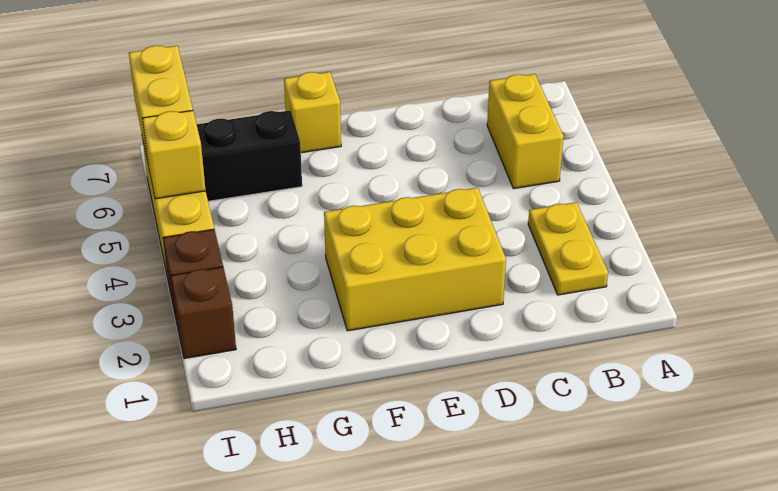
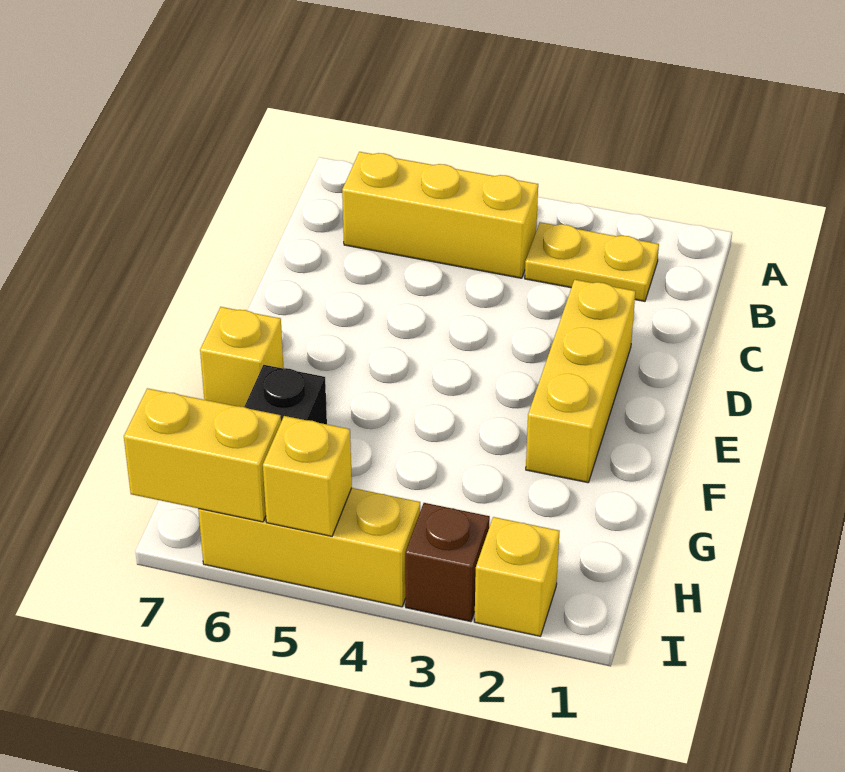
yellow brick B5:B6 level 1 -> yellow brick B4:B6 level 1
yellow brick D2:F3 level 1 -> yellow brick D2:F2 level 1
brown brick I2 level 1 -> yellow brick I2 level 1

